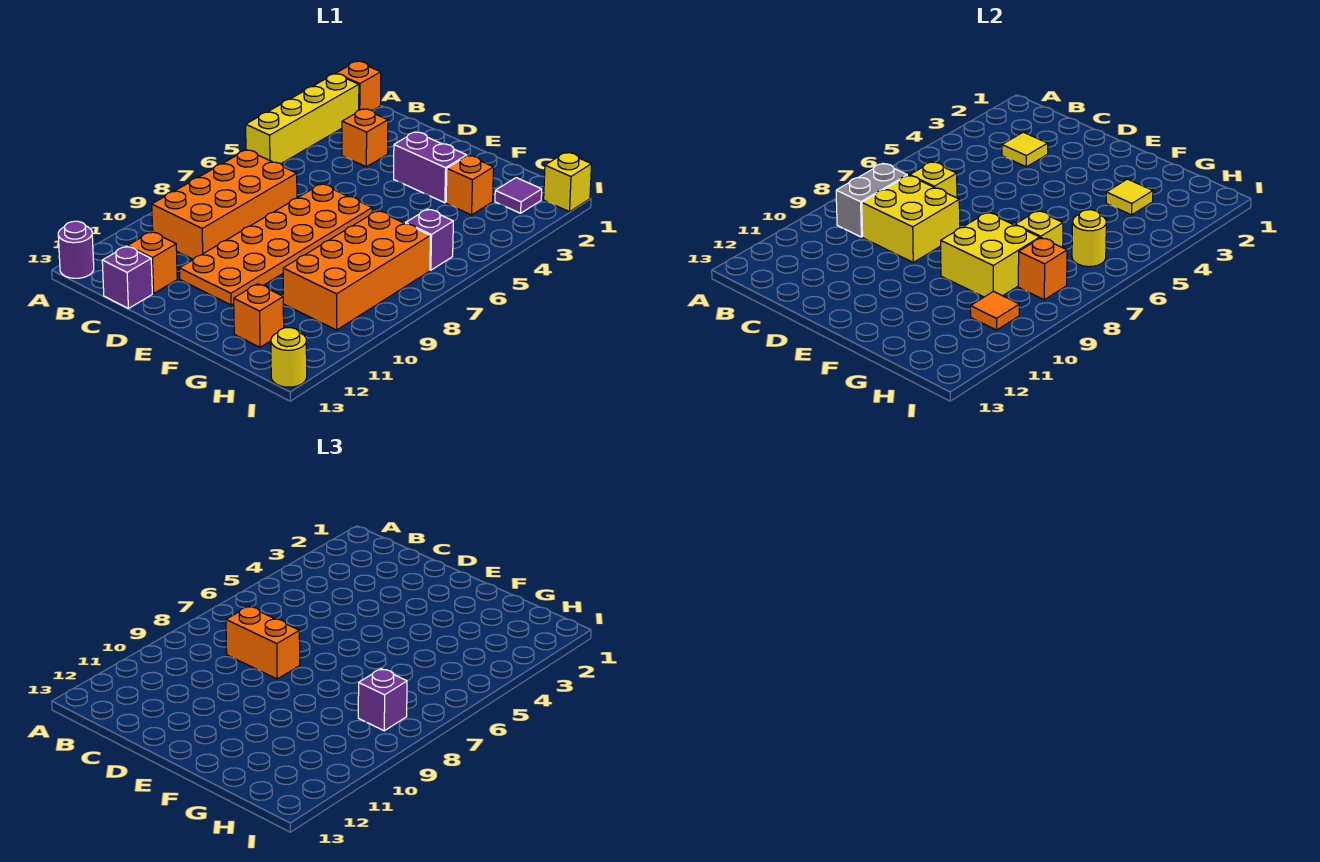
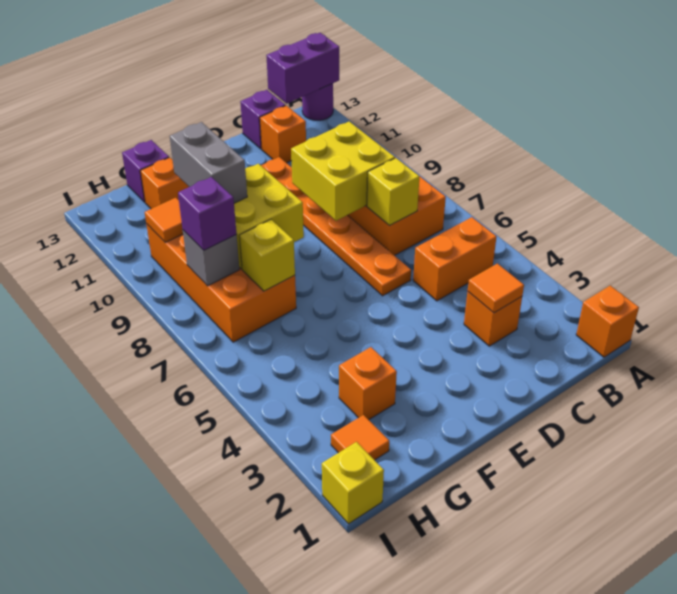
yellow brick A2:A5 level 1 -> none
grey brick B8:B9 level 2 -> grey brick G9:G10 level 3
yellow tile C3 level 2 -> orange tile C3 level 2
orange brick C8:D8 level 3 -> orange brick B5:C5 level 1
orange plate D6:E11 level 1 -> orange plate D6:D11 level 1
purple brick E3:F3 level 1 -> purple brick A13:B13 level 2
yellow tile G3 level 2 -> none
purple tile H2 level 1 -> orange tile H2 level 1
purple brick H6 level 1 -> purple brick G13 level 1
yellow round brick H6 level 2 -> none
orange brick H8 level 2 -> grey brick H8 level 2
yellow round brick I13 level 1 -> none

